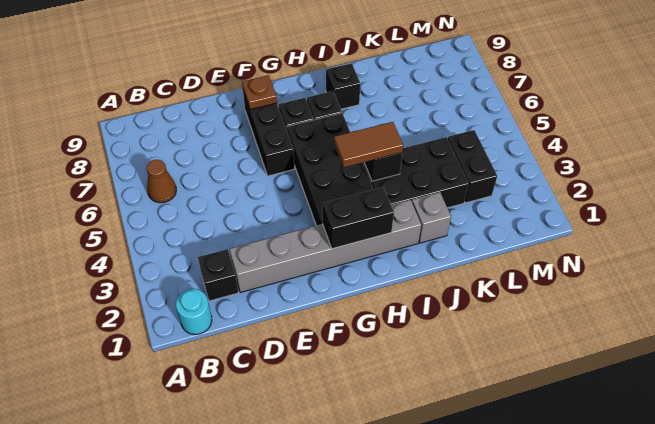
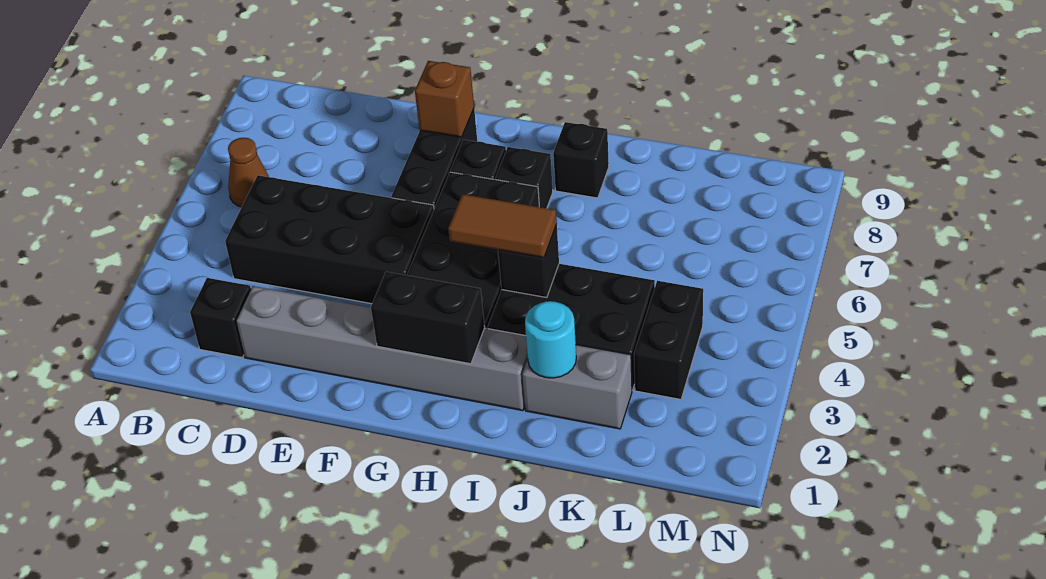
cyan round brick B1 level 1 -> cyan round brick J2 level 2
none -> black brick C4:F5 level 1
brown plate F8 level 2 -> brown brick F8 level 2
grey brick J2 level 1 -> grey brick J2:K2 level 1

